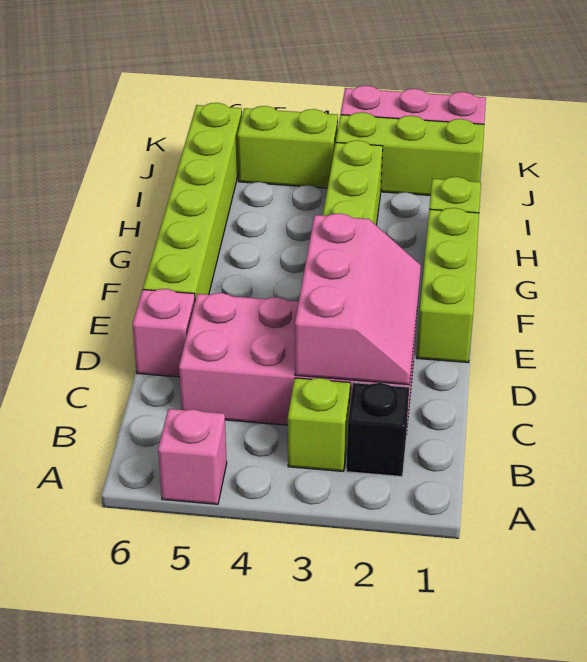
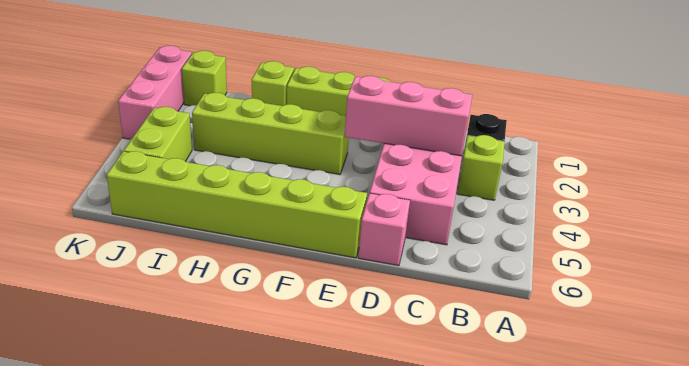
pink brick A5 level 1 -> none
lime brick J1:J3 level 1 -> lime brick J1 level 1

